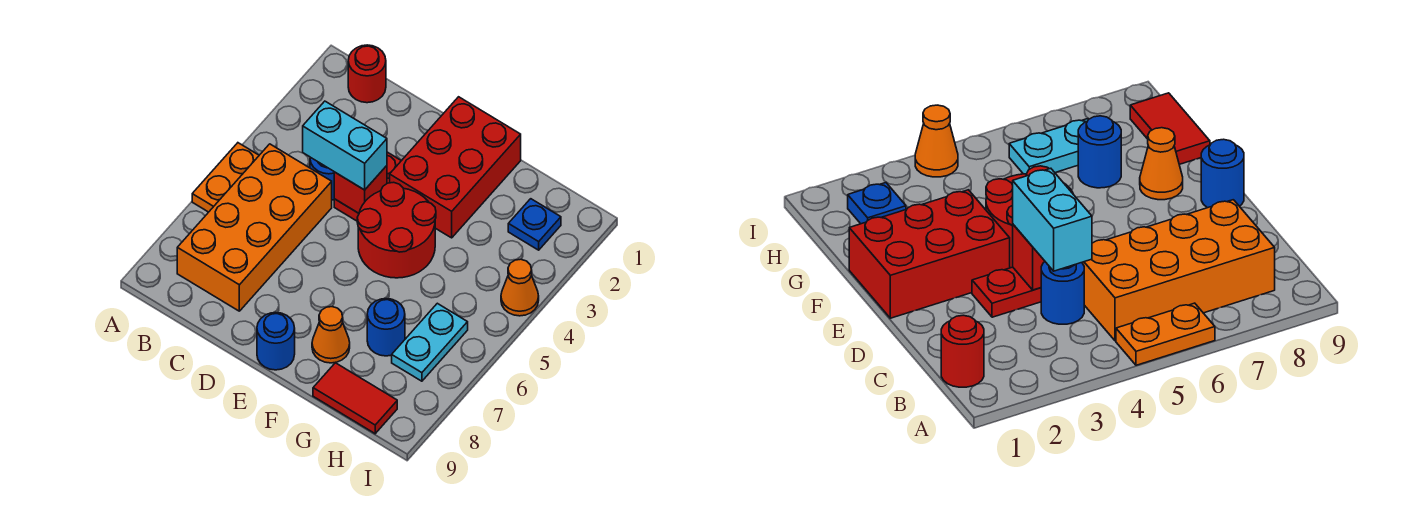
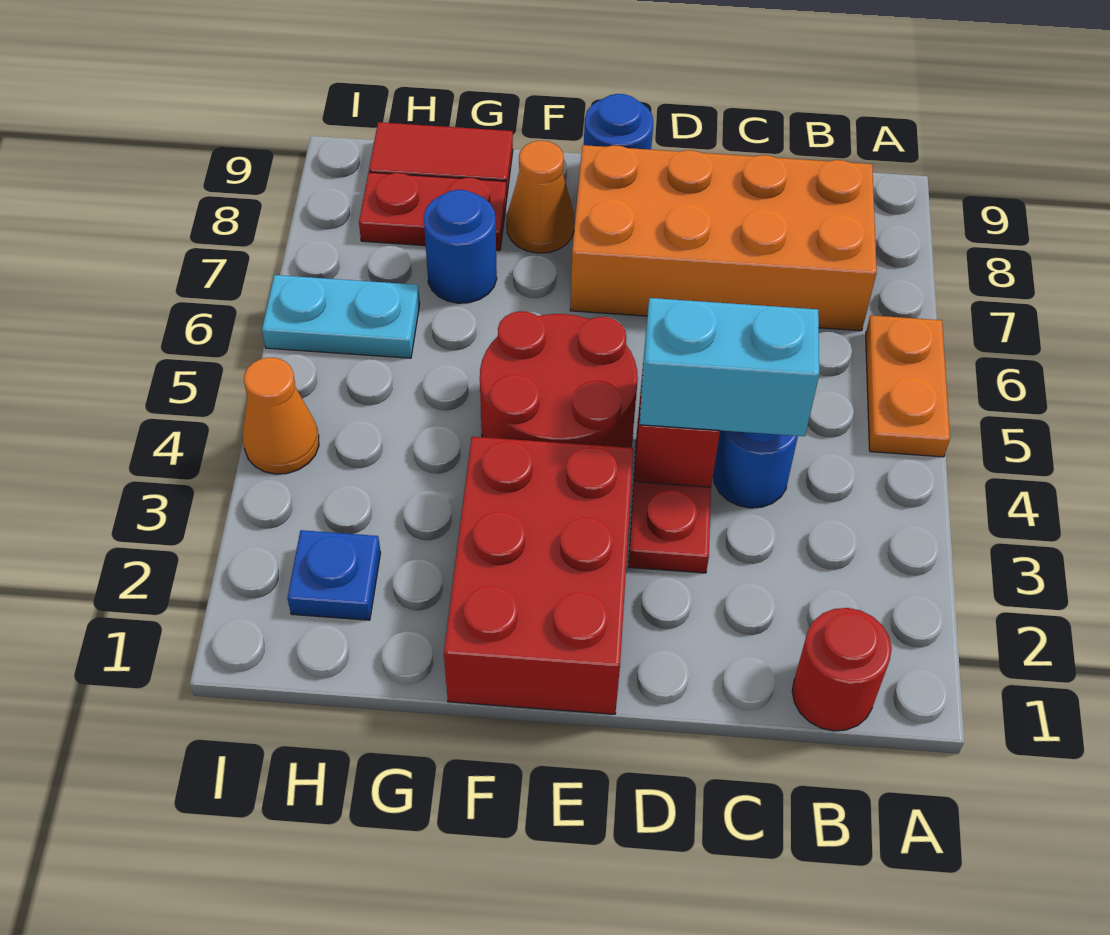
orange brick B5:C8 level 1 -> orange brick B7:E8 level 1
none -> red plate G8:H8 level 1
cyan plate H6:H7 level 1 -> cyan plate H6:I6 level 1

